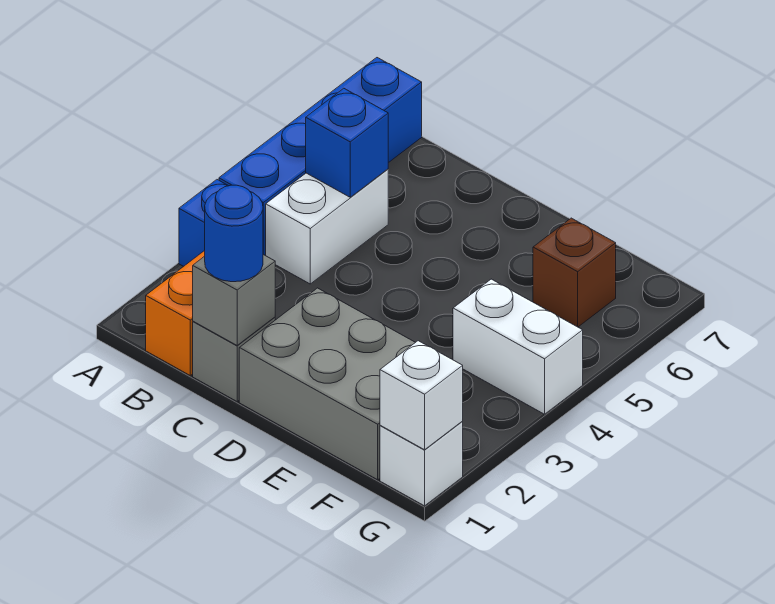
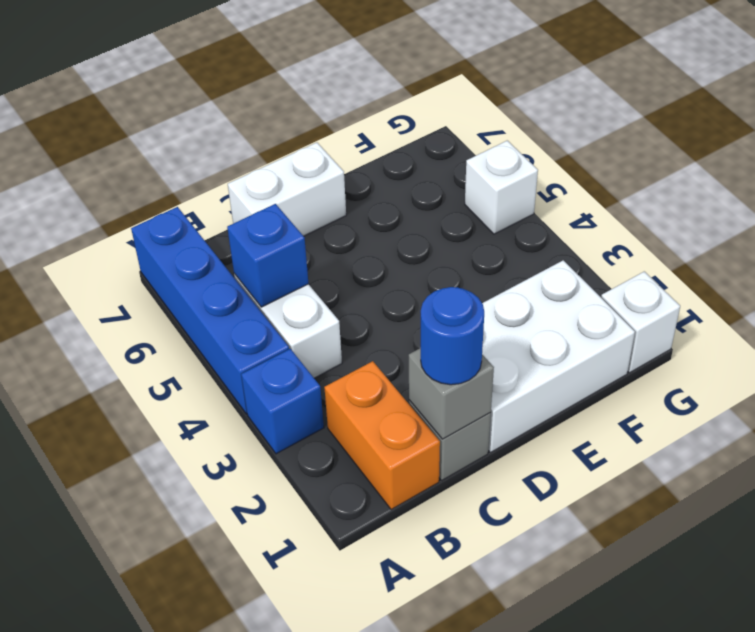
grey brick D1:F2 level 1 -> white brick D1:F2 level 1
white brick F4:G4 level 1 -> white brick C7:D7 level 1
brown brick F6 level 1 -> none
white brick G1 level 2 -> white brick G5 level 1

